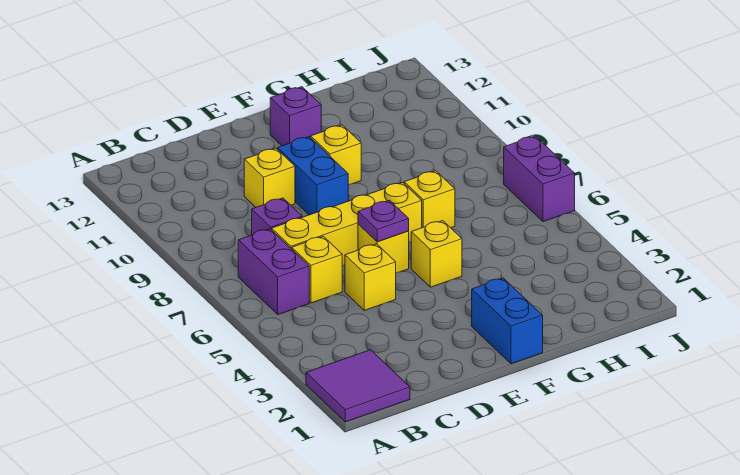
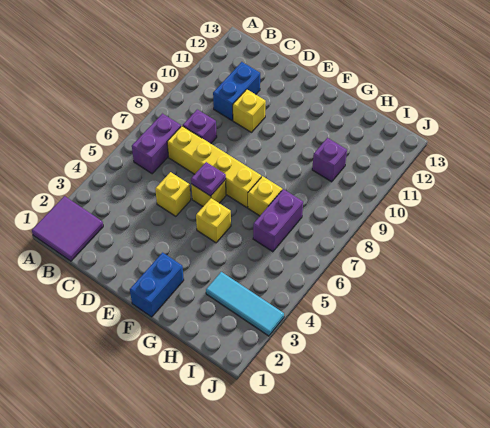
yellow brick C6 level 1 -> none
blue brick E9:E10 level 1 -> blue brick C10:C11 level 1
yellow brick F10 level 1 -> none
purple brick F12 level 1 -> purple brick H10 level 1
none -> cyan tile H3:J3 level 1
purple brick J6:J7 level 1 -> purple brick H6:H7 level 1

